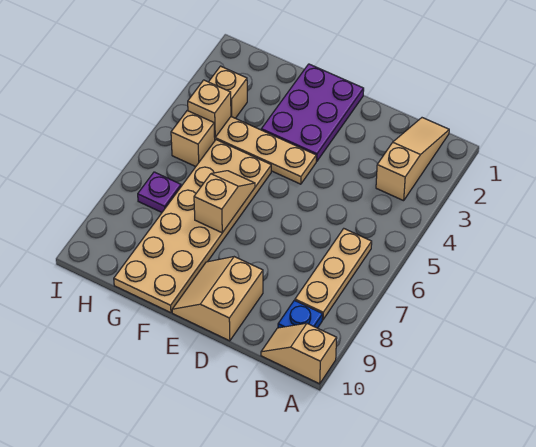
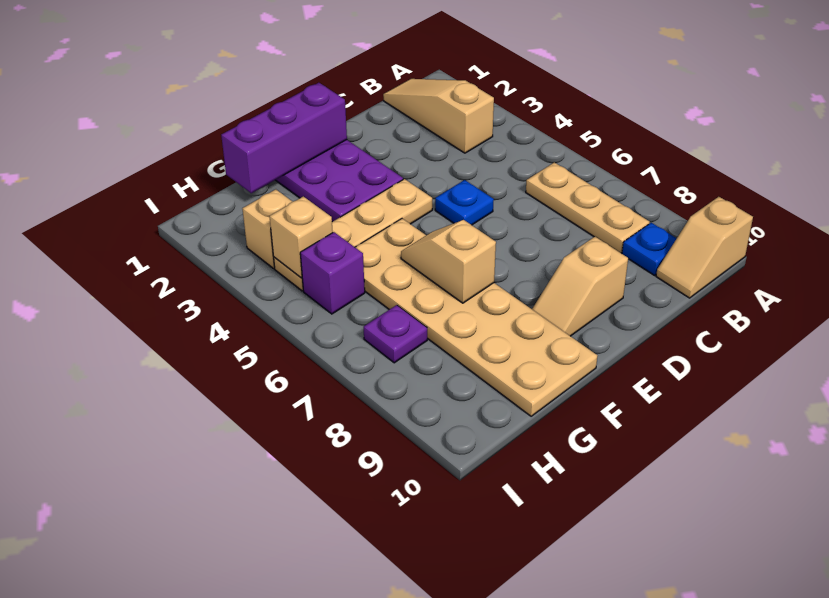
none -> blue plate D5 level 1
tan slope D9:E10 level 1 top D -> tan slope D9:E9 level 1 top D
none -> purple brick E1:G1 level 2
tan brick H5 level 1 -> purple brick H5 level 1

